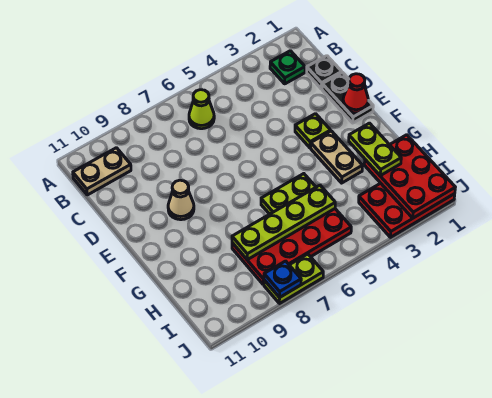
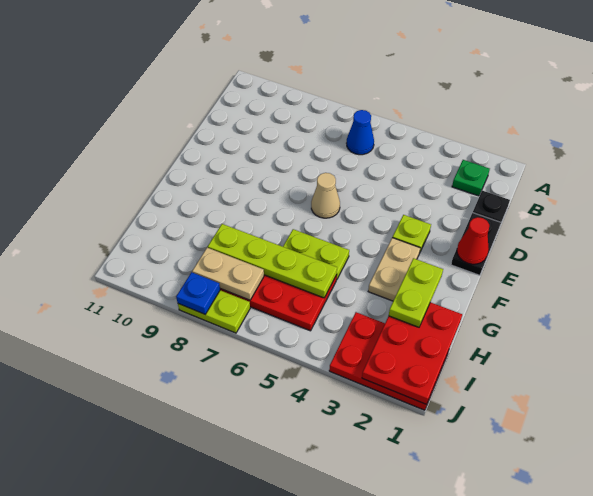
lime cone B6 level 1 -> blue cone B6 level 1
tan plate B10:B11 level 1 -> tan plate I7:I8 level 2
tan cone E9 level 1 -> tan cone E6 level 1

